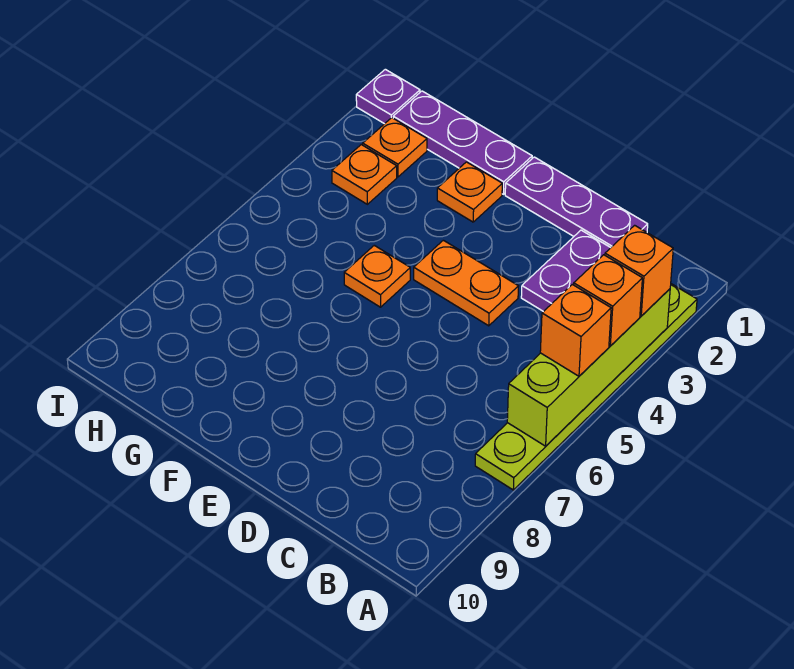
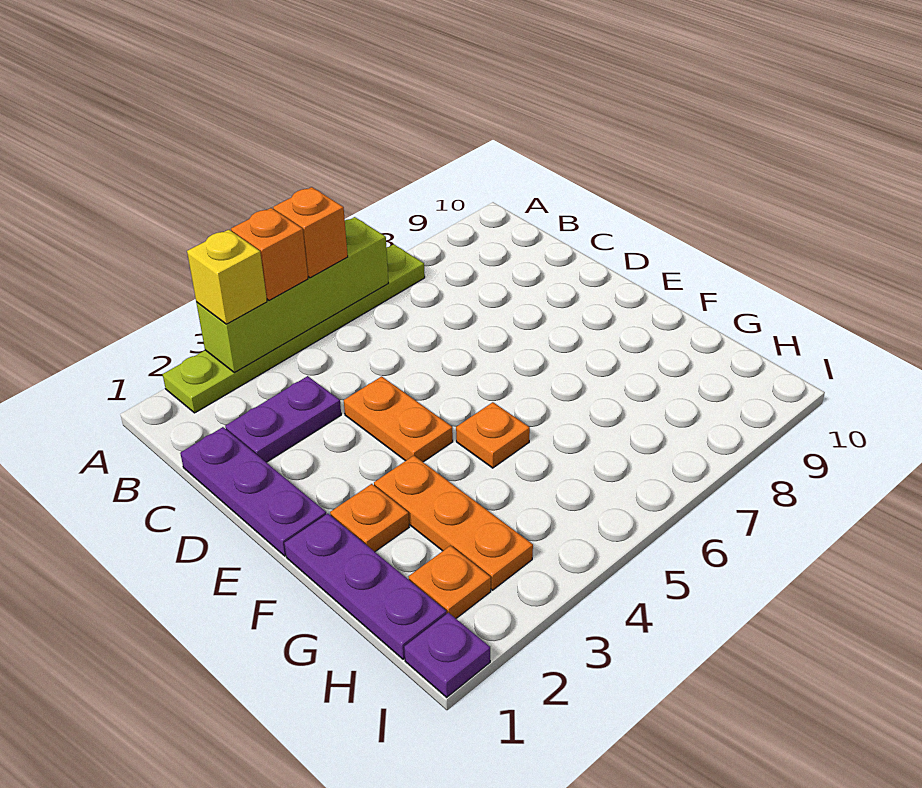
orange brick A3 level 3 -> yellow brick A3 level 3
orange plate H3 level 1 -> orange plate F3:H3 level 1

